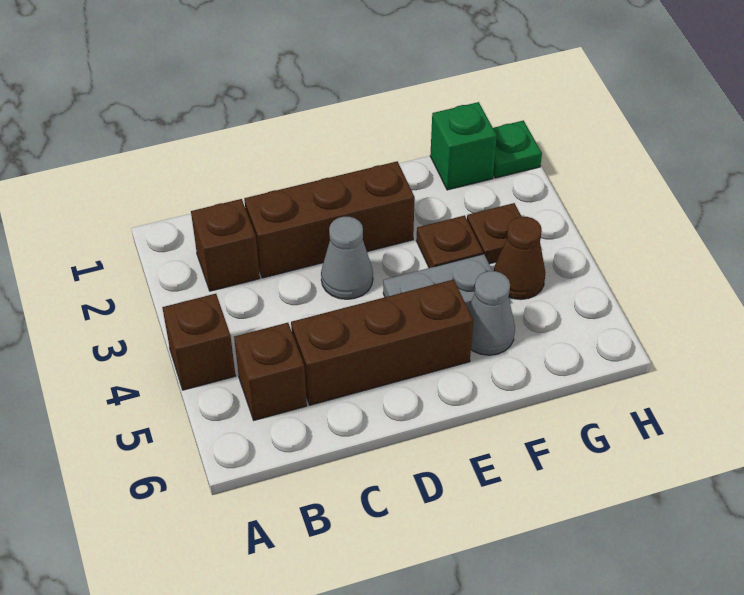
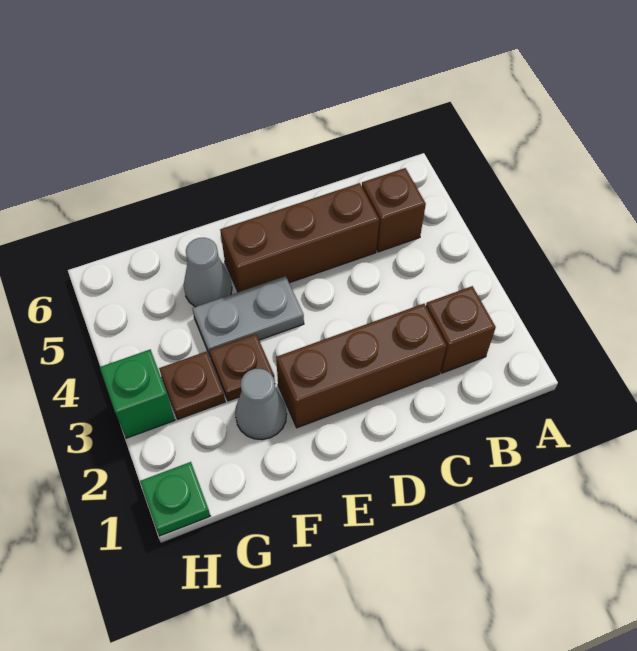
brown brick A4 level 1 -> none
grey cone D3 level 1 -> grey cone F2 level 1
green brick G1 level 1 -> green brick H3 level 1
brown cone G4 level 1 -> none

